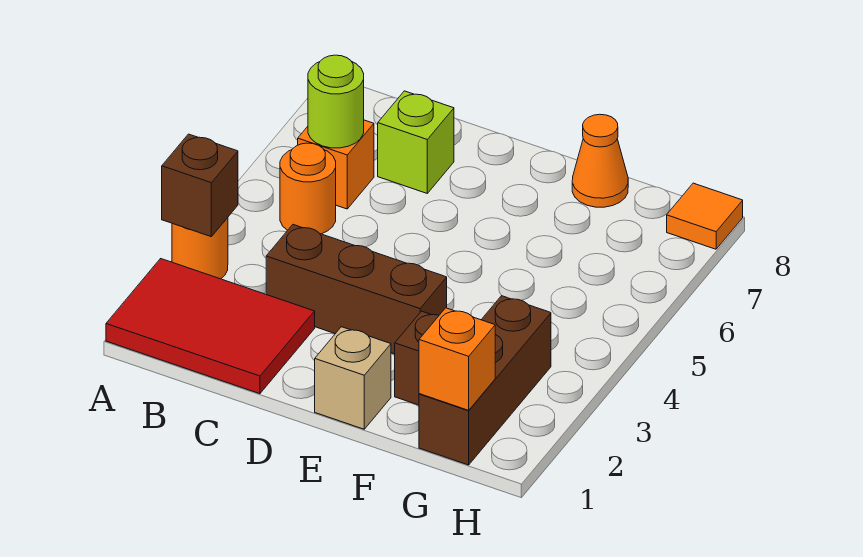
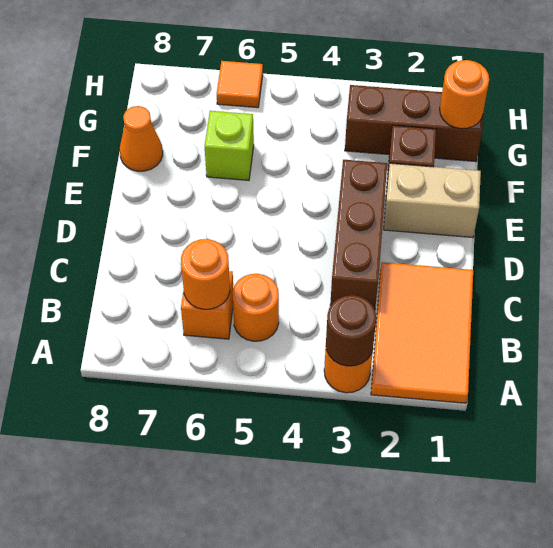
red tile A1:C2 level 1 -> orange tile A1:C2 level 1
brown brick A3 level 2 -> brown round brick A3 level 2
lime round brick B6 level 2 -> orange round brick B6 level 2
lime brick C7 level 1 -> lime brick F6 level 1
tan brick E1 level 1 -> tan brick E1:E2 level 1
orange brick G1 level 2 -> orange round brick G1 level 2
orange tile H8 level 1 -> orange tile H6 level 1

